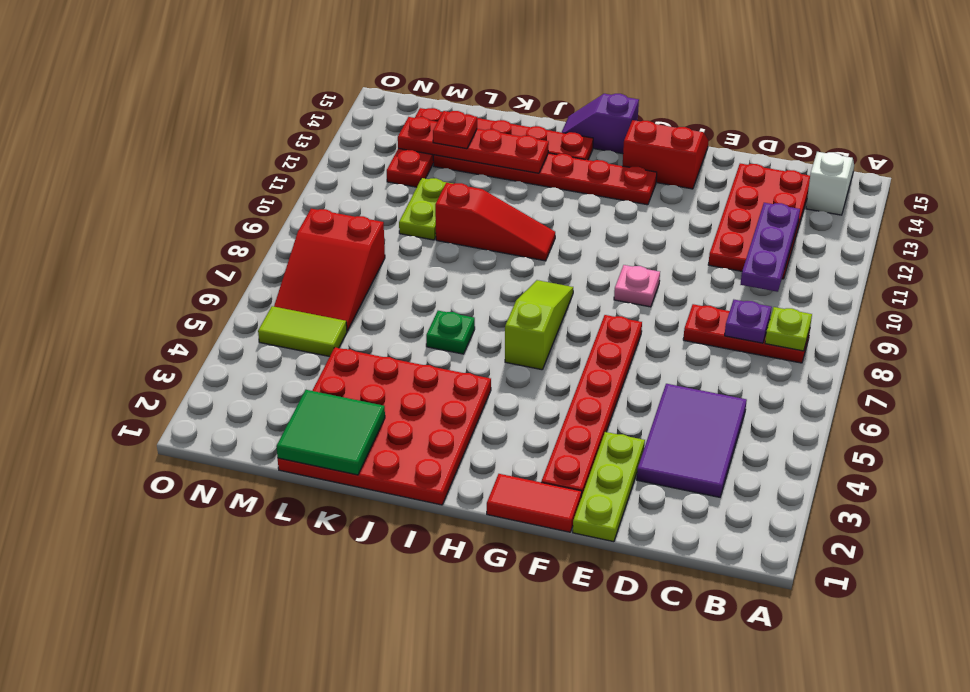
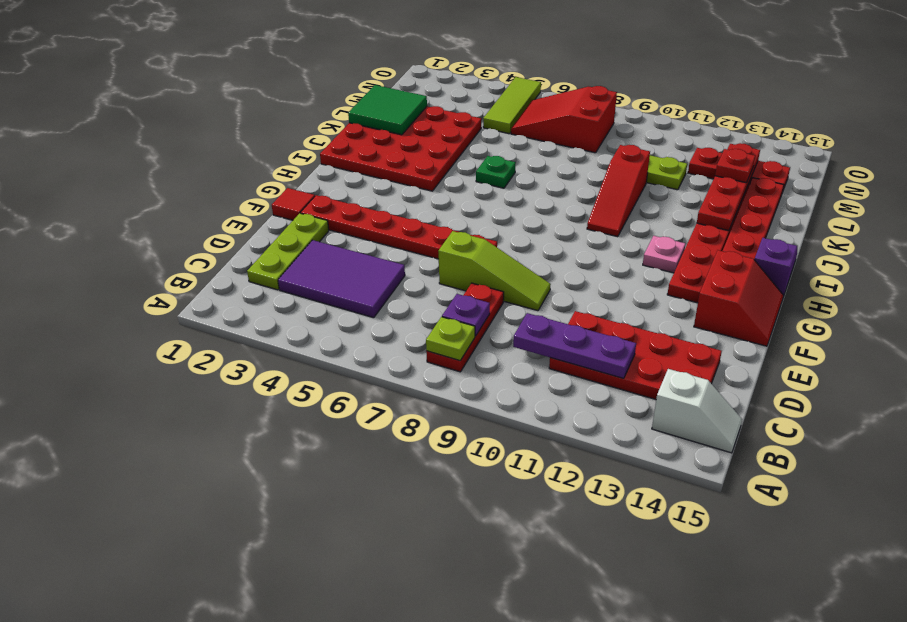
lime plate E1:E3 level 1 -> lime plate C2:E2 level 1
red tile F1:G1 level 1 -> red tile F1 level 1
pink plate F9 level 1 -> pink plate H12 level 1
lime slope H6:H8 level 1 top 6 -> lime slope E7:E9 level 1 top 7
lime tile M5:N5 level 1 -> lime tile M5:O5 level 1

